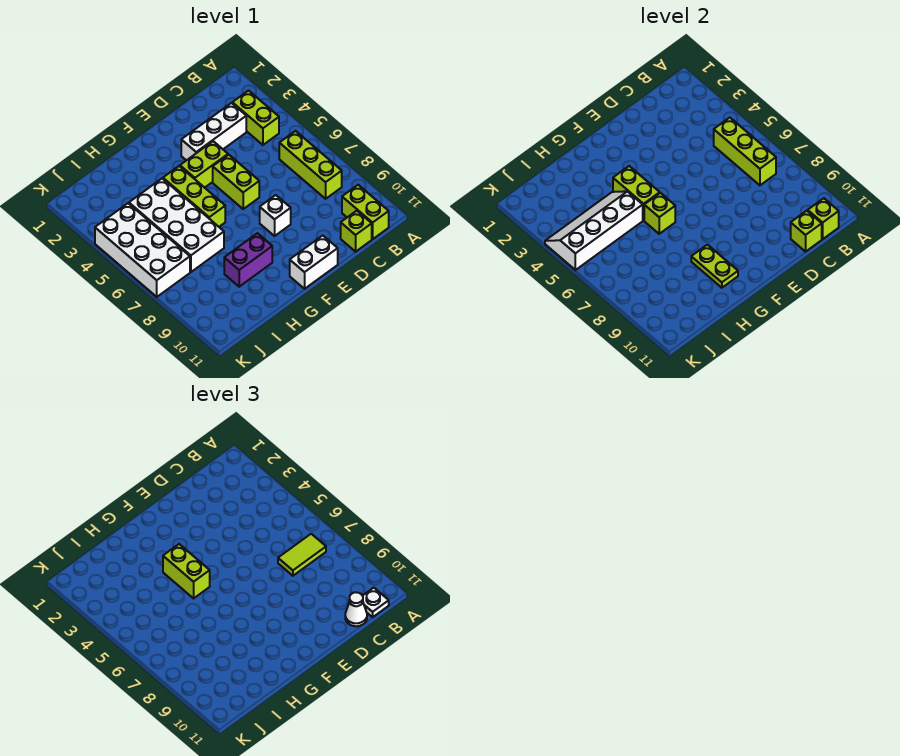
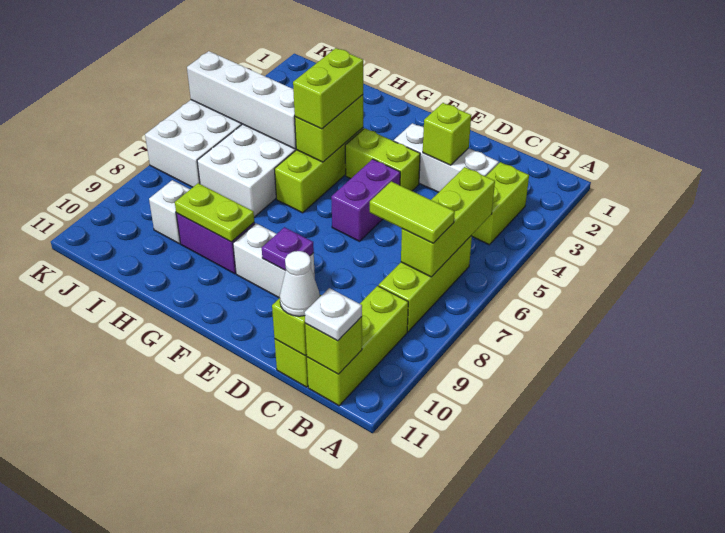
lime brick B10:B11 level 1 -> lime brick B9:B11 level 1
lime brick E5:E6 level 1 -> purple brick E5:E6 level 1
white brick E8 level 1 -> white brick I9 level 1
none -> purple plate E9 level 2
white brick E11:F11 level 1 -> white brick E9:F9 level 1
lime brick G6 level 2 -> lime brick D3 level 2
lime plate G9:G10 level 2 -> lime plate G9:H9 level 2

